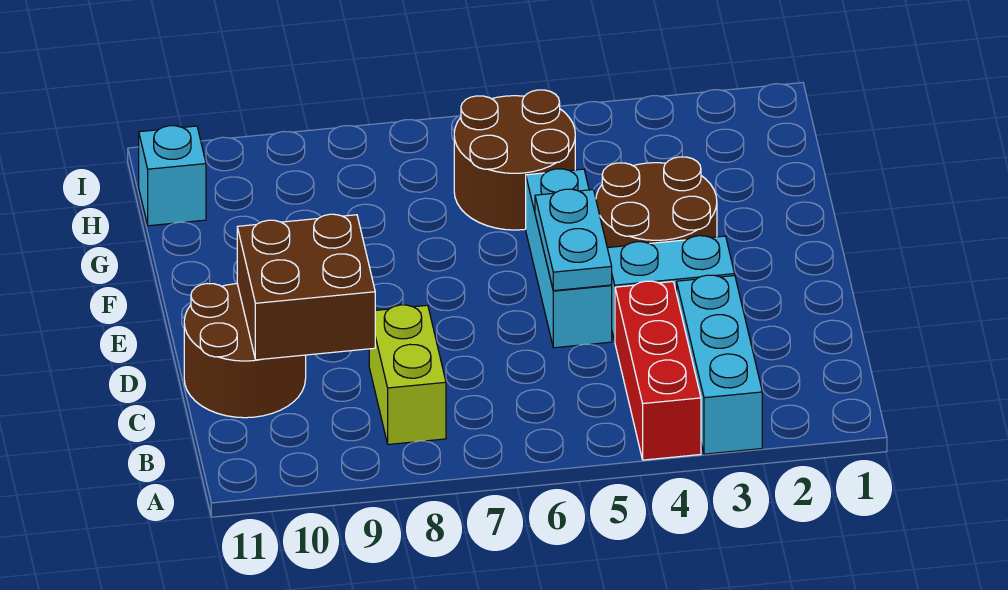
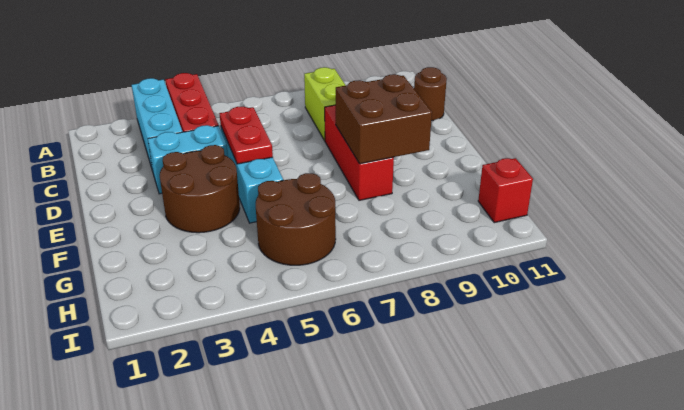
brown brick C9:D10 level 2 -> brown brick E8:F9 level 2
brown round brick C10:D11 level 1 -> brown round brick C11 level 1
cyan plate D5:E5 level 2 -> red plate D5:E5 level 2
none -> red brick D8:F8 level 1
cyan brick H11 level 1 -> red brick H11 level 1

